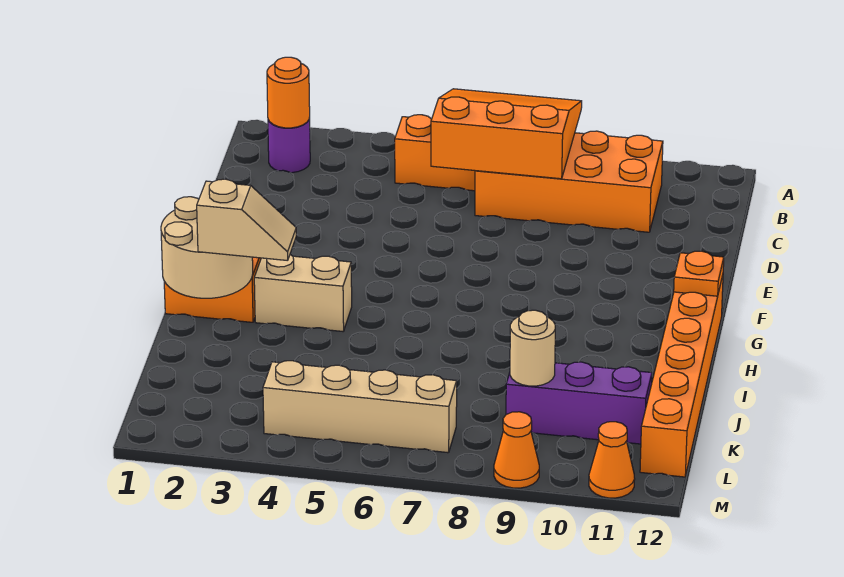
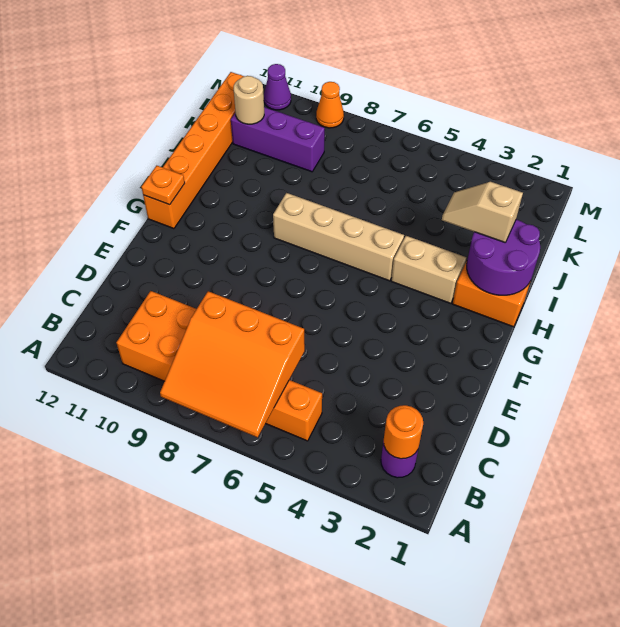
tan round brick H1:I2 level 2 -> purple round brick H1:I2 level 2
tan round brick K9 level 2 -> tan round brick K11 level 2
tan brick L4:L7 level 1 -> tan brick H5:H8 level 1
orange cone M11 level 1 -> purple cone M11 level 1

